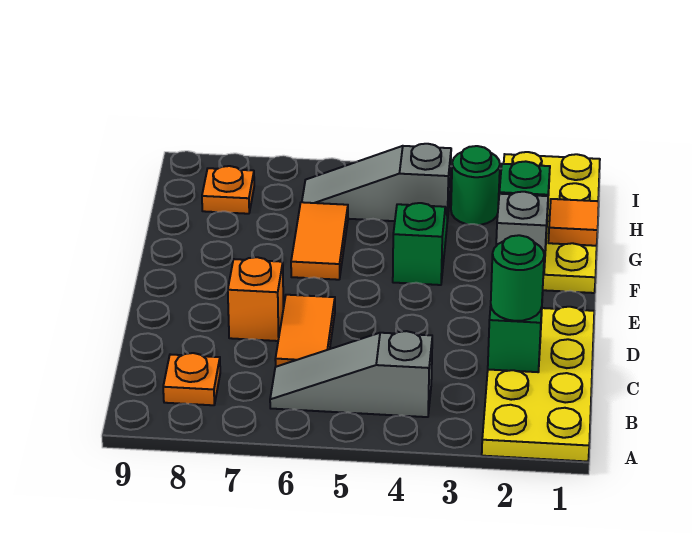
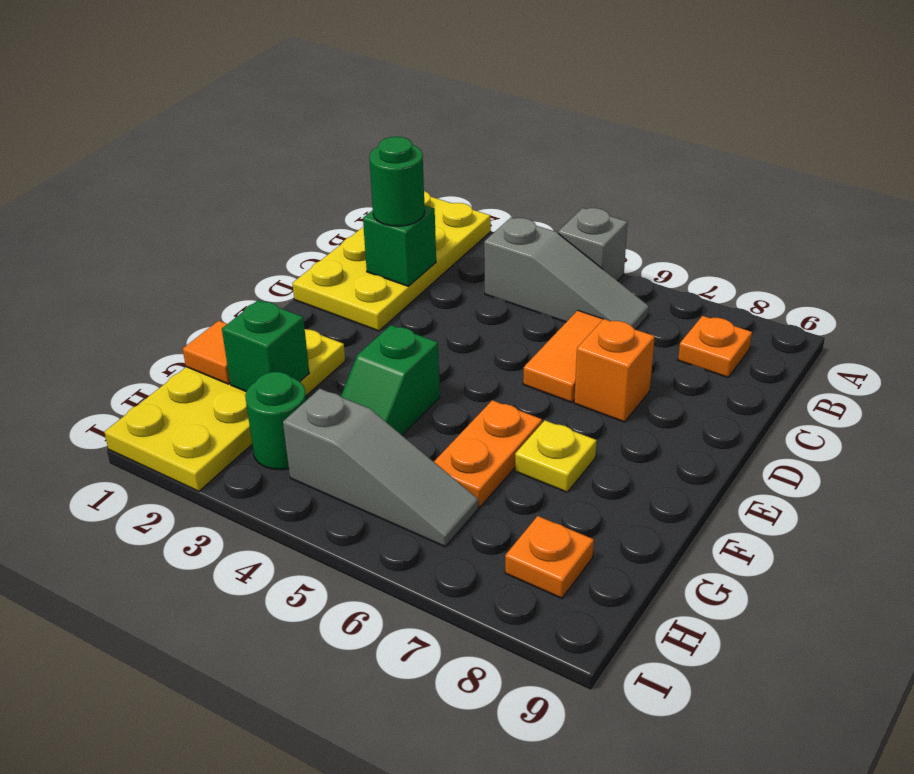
grey brick F2 level 2 -> grey brick A5 level 1
orange tile F6:G6 level 1 -> orange plate F6:G6 level 1
none -> yellow plate F7 level 1

